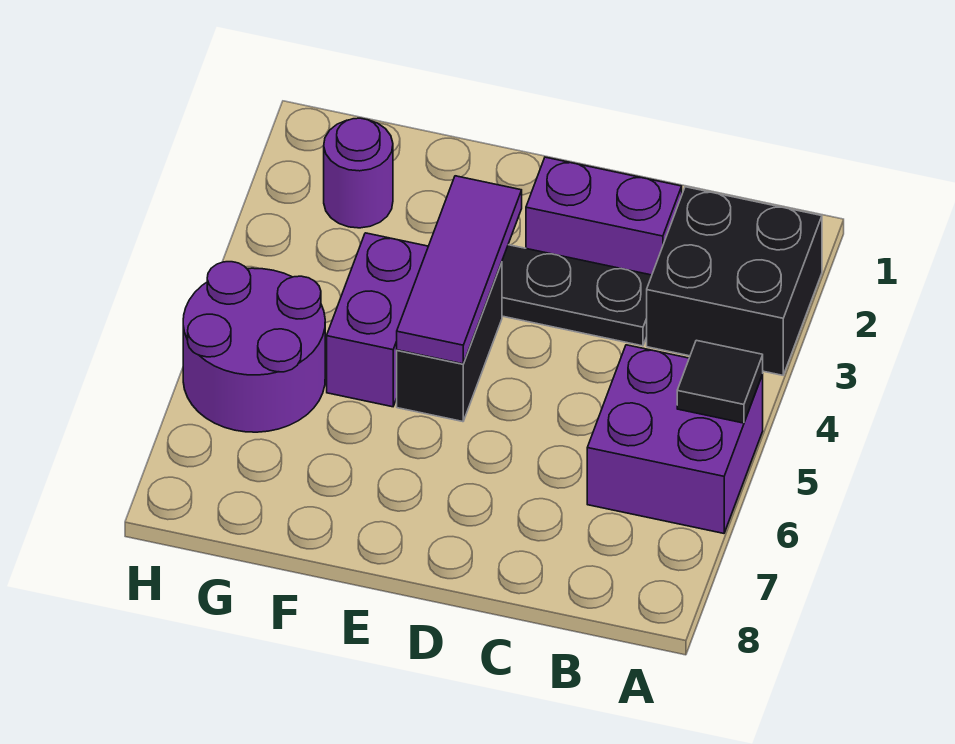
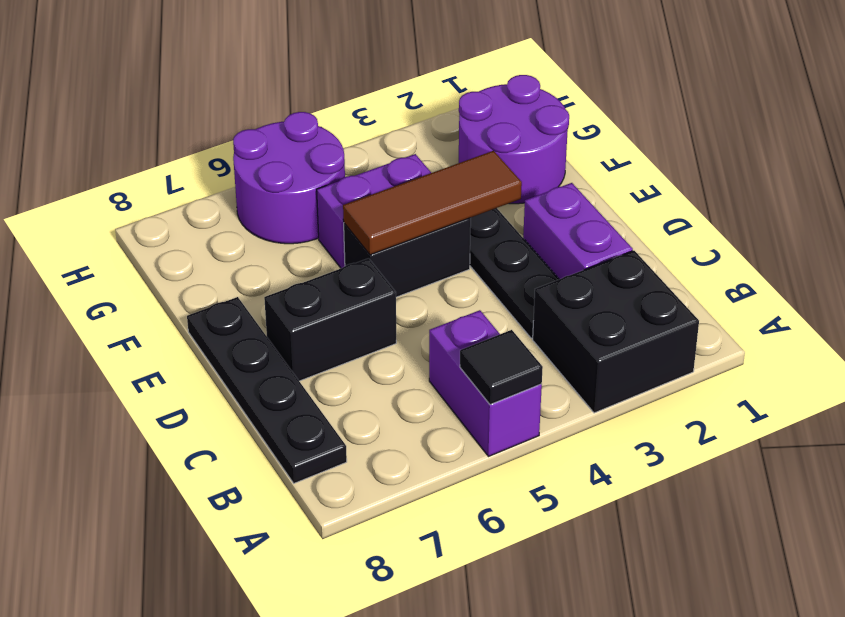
purple brick A5:B6 level 1 -> purple brick A5:B5 level 1
none -> black plate B8:E8 level 1
none -> black brick D6:D7 level 1
purple tile E3:E5 level 2 -> brown tile E3:E5 level 2
purple round brick G2 level 1 -> purple round brick F1:G2 level 1

